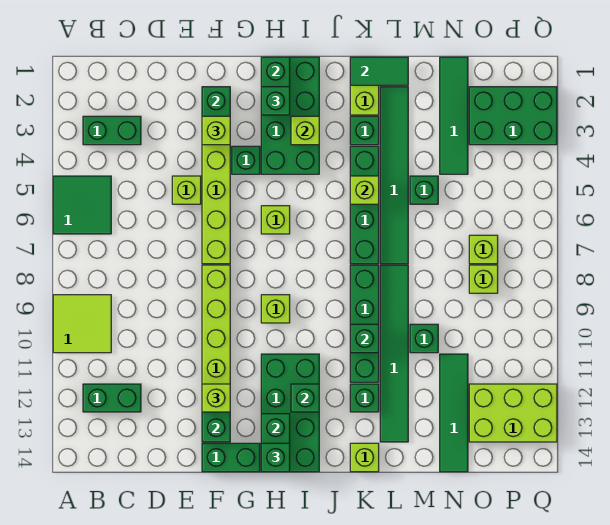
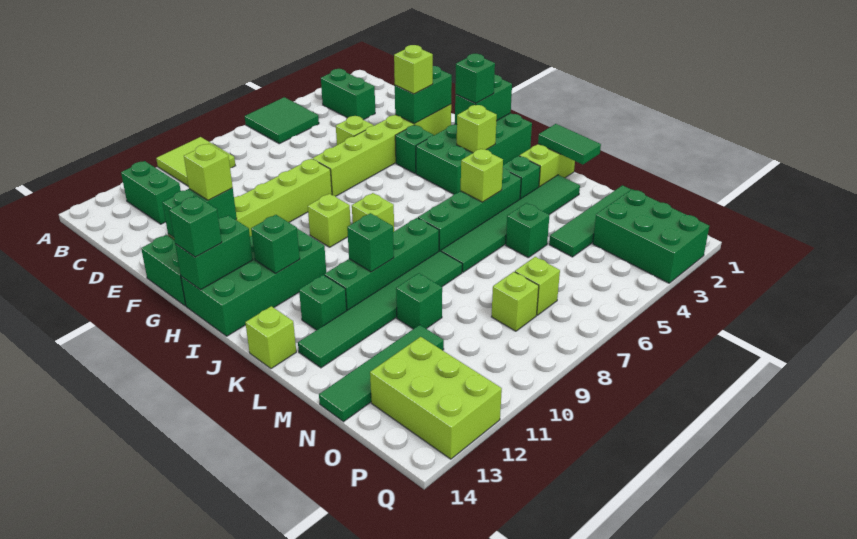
lime brick H6 level 1 -> lime brick I8 level 1

